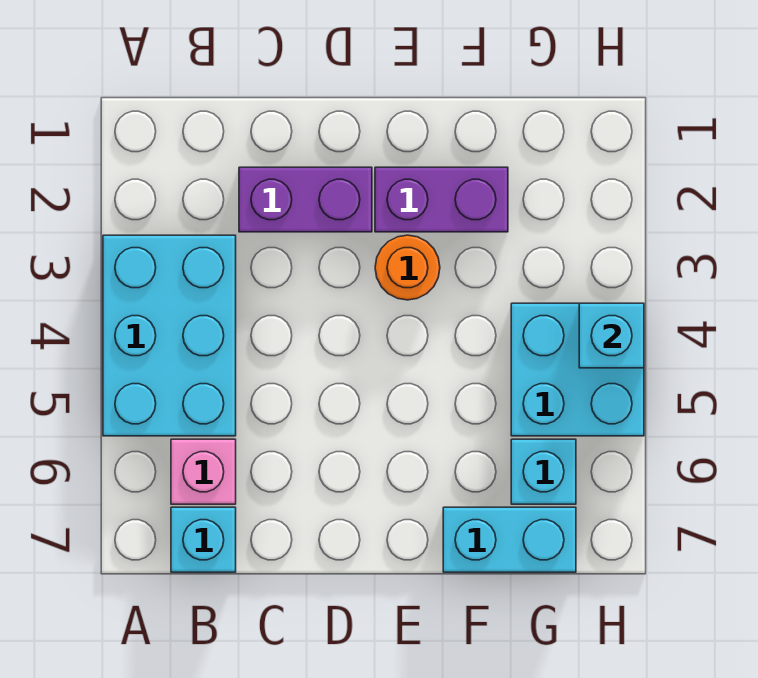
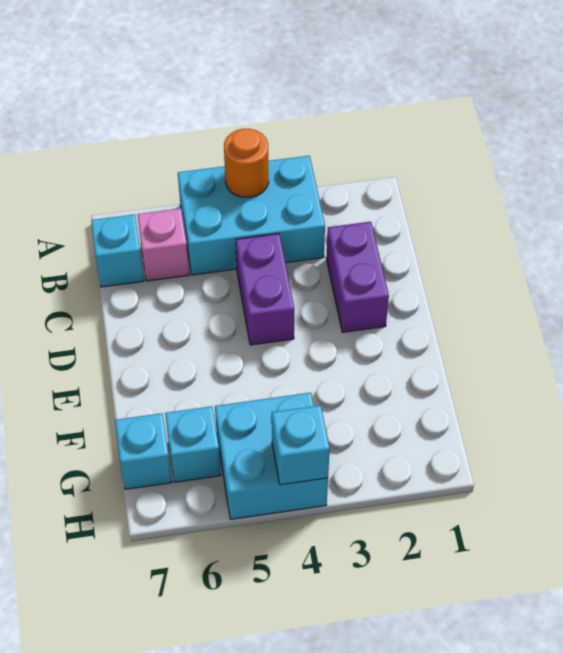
purple brick E2:F2 level 1 -> purple brick C4:D4 level 1
orange round brick E3 level 1 -> orange round brick A4 level 2
cyan brick F7:G7 level 1 -> cyan brick G7 level 1

